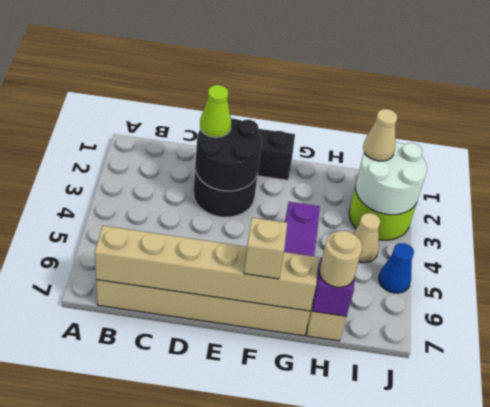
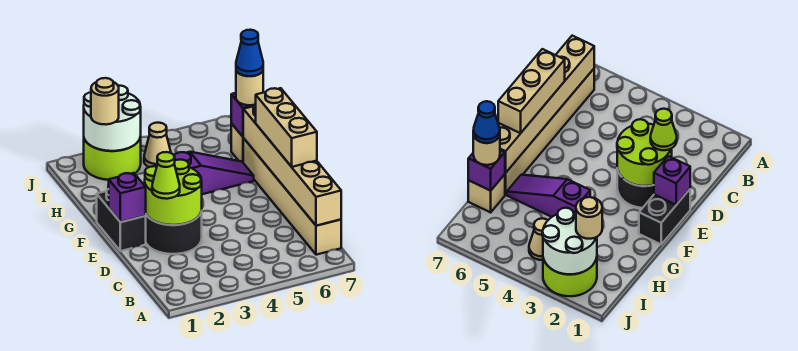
black round brick D2:E3 level 2 -> lime round brick D2:E3 level 2
none -> purple brick E1 level 2
tan brick F7 level 3 -> tan brick D7:F7 level 3
tan cone I2 level 3 -> tan round brick I2 level 3
blue cone J5 level 1 -> blue cone H7 level 4

